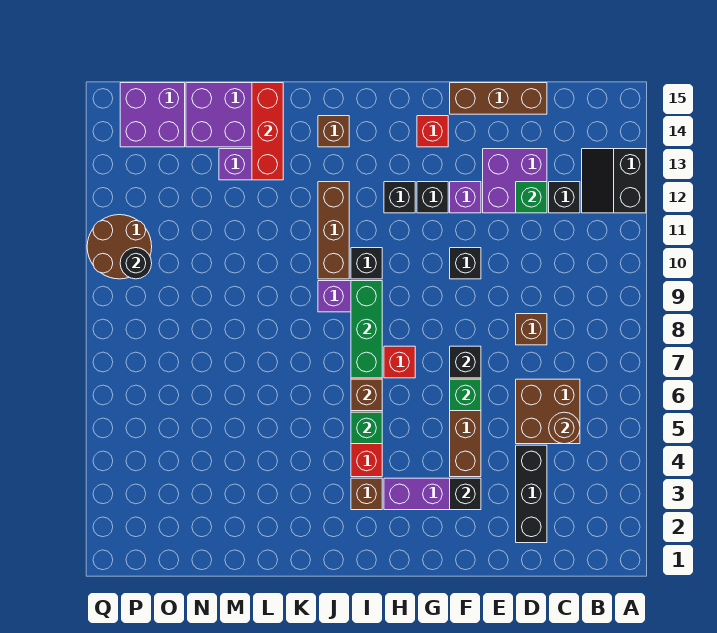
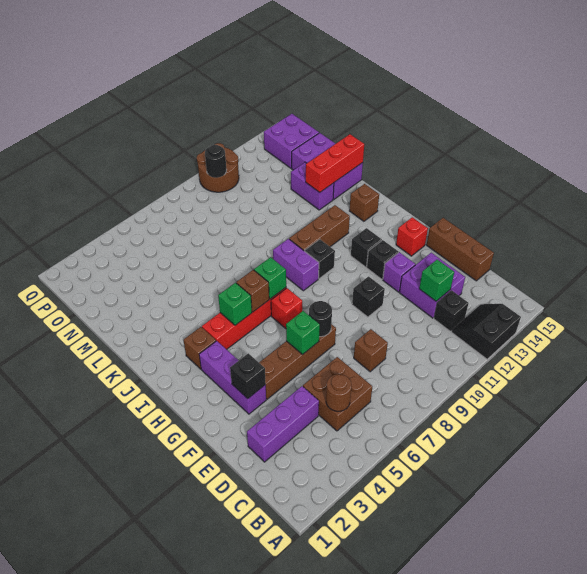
black brick D2:D4 level 1 -> purple brick D2:D4 level 1
black brick F7 level 2 -> black round brick F7 level 2
green brick I7:I9 level 2 -> green brick I7 level 2

